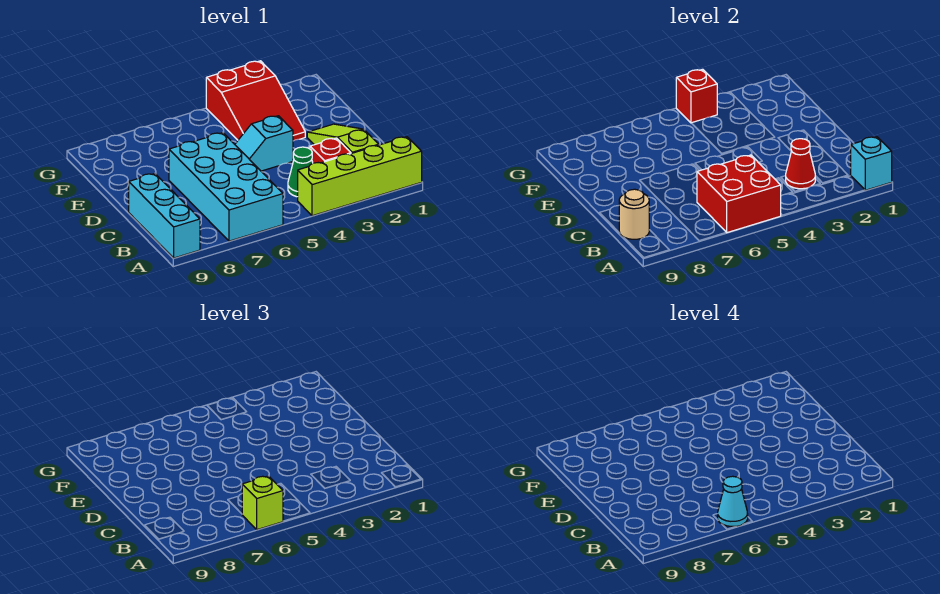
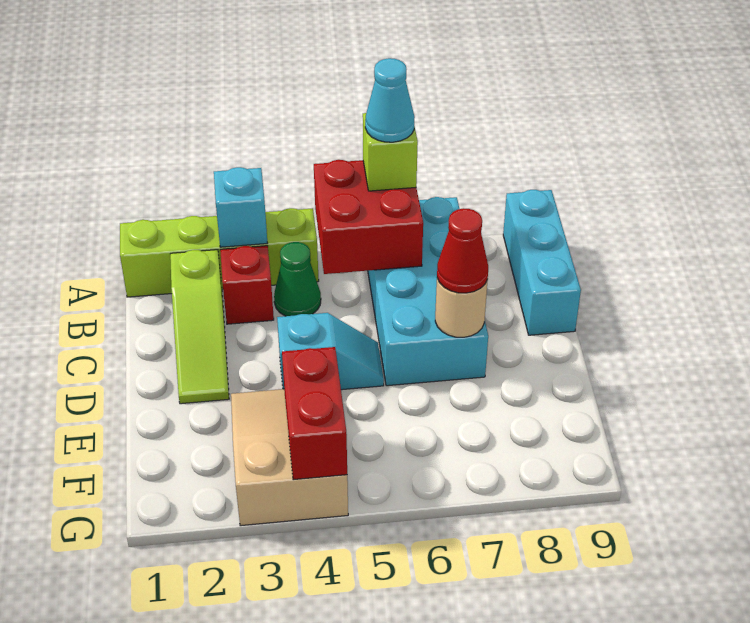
cyan brick A1 level 2 -> cyan brick A3 level 2
red cone B3 level 2 -> red cone D7 level 3
tan round brick B9 level 2 -> tan round brick D7 level 2
red slope E3:G4 level 1 top G -> tan slope E3:G4 level 1 top G
red brick G4 level 2 -> red brick F4:G4 level 2

